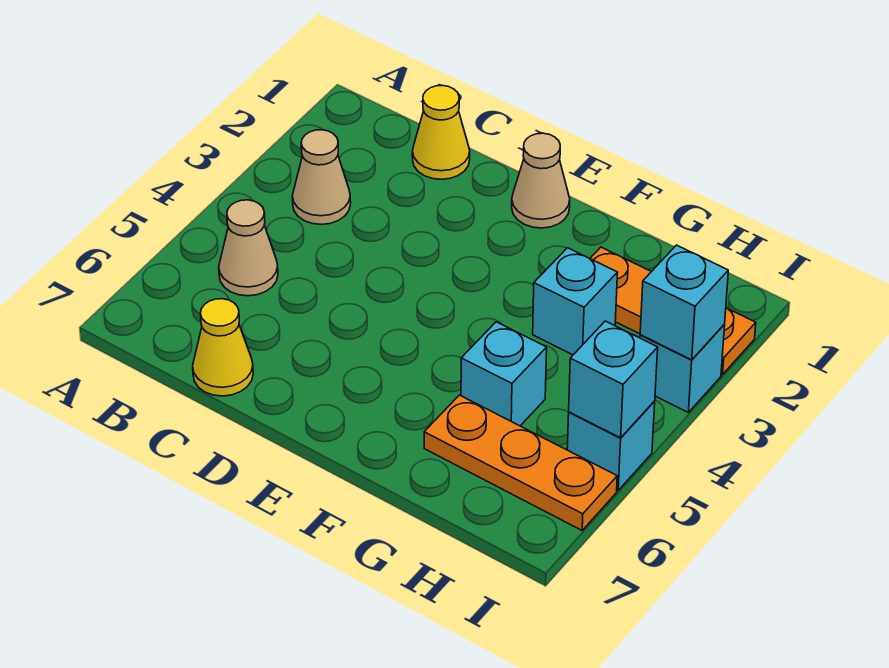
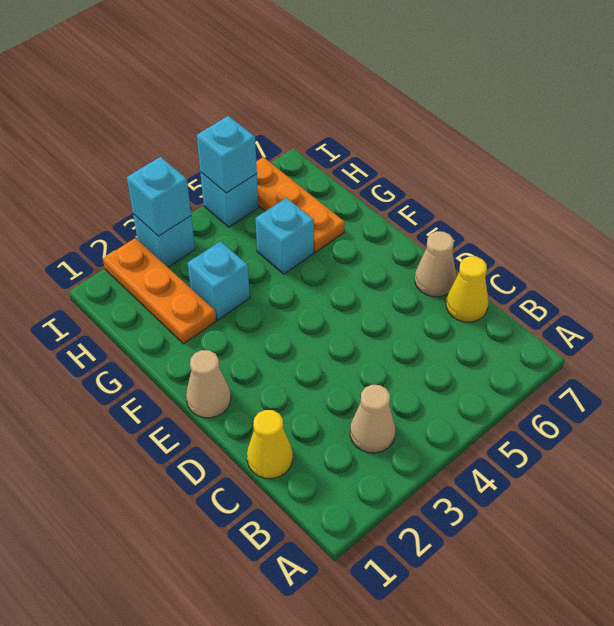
tan cone B5 level 1 -> tan cone D7 level 1

